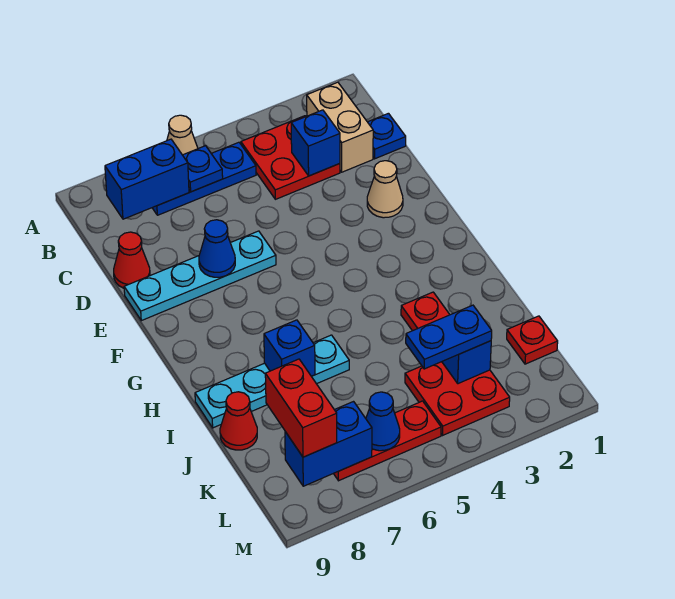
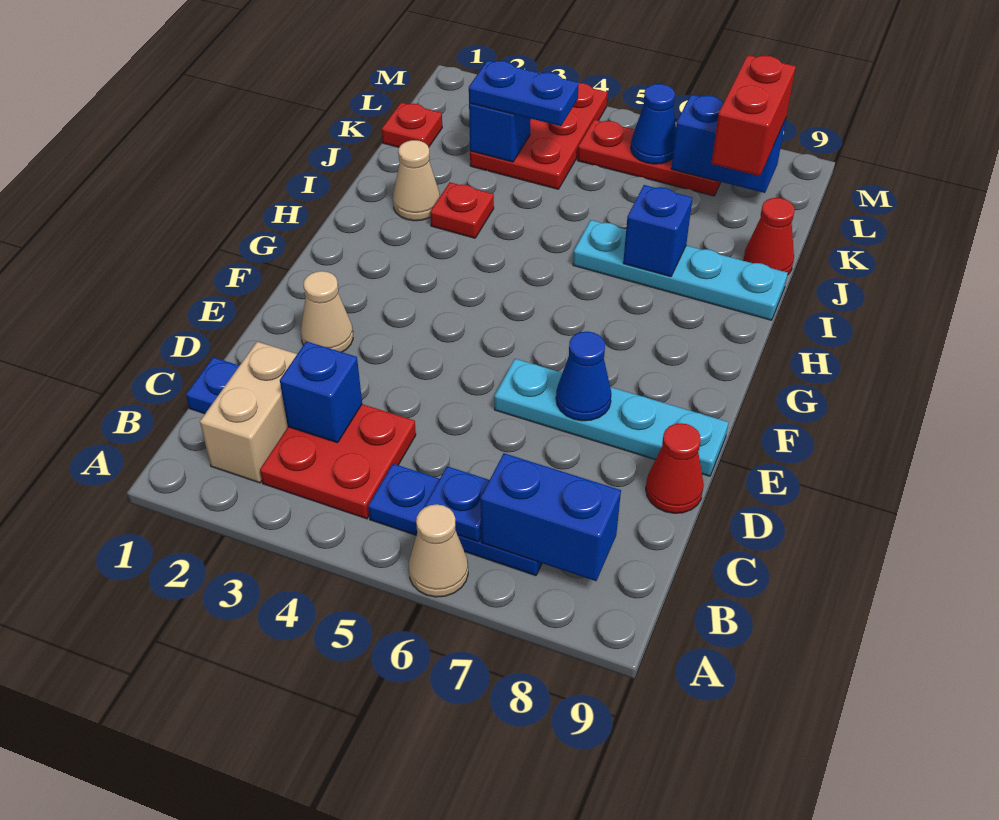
none -> tan cone I2 level 1
red plate K3:L4 level 1 -> red plate K3:M4 level 1

